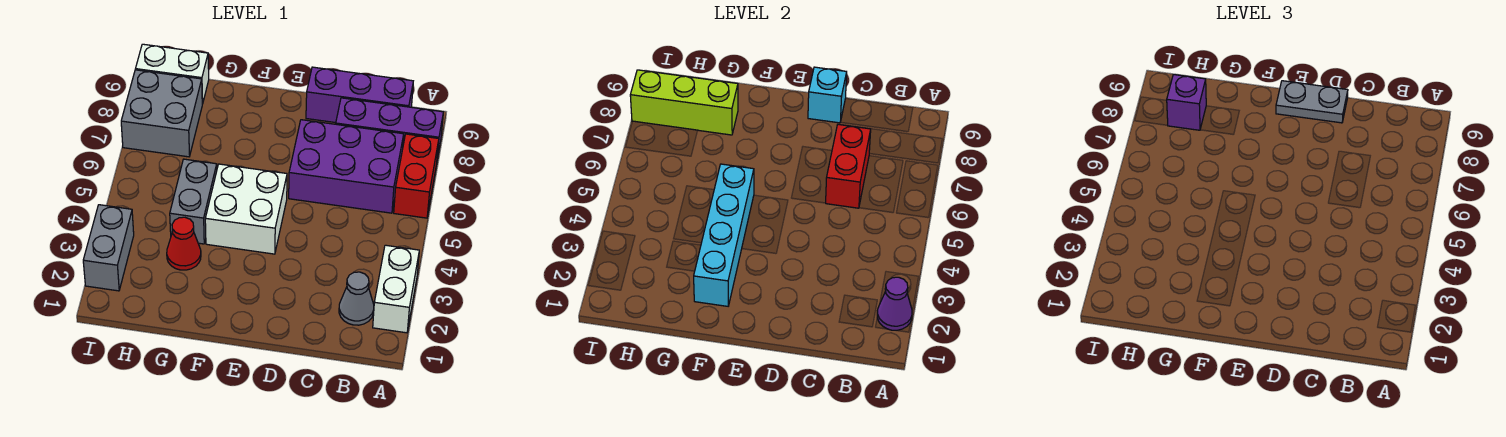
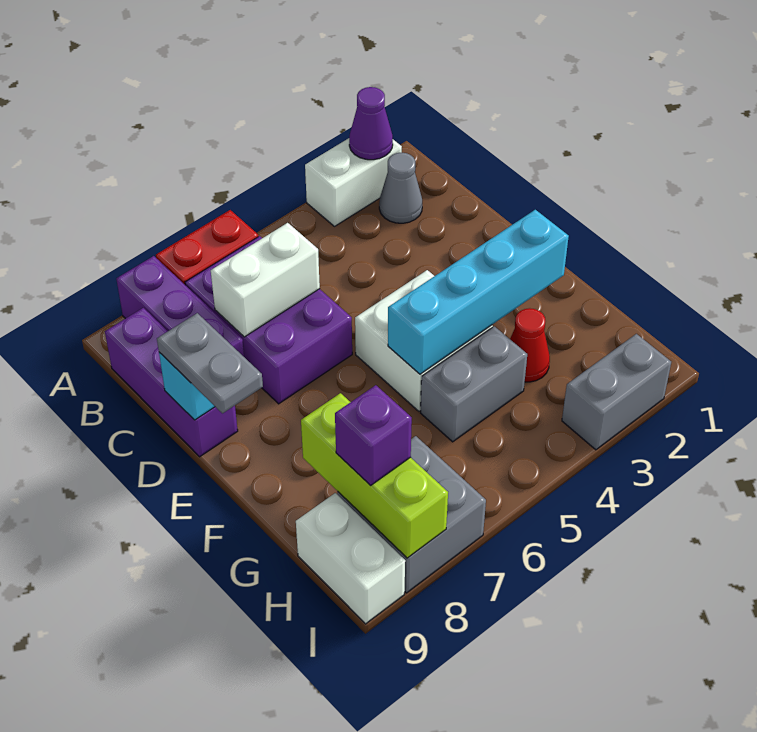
red brick C6:C7 level 2 -> white brick C6:C7 level 2

